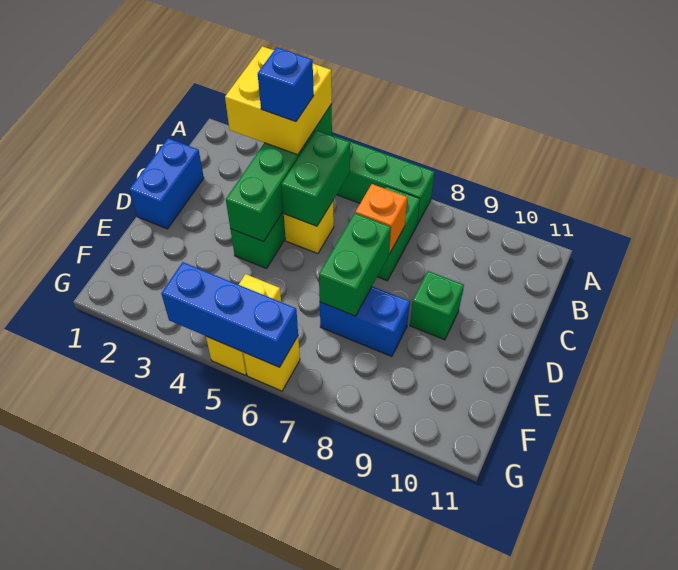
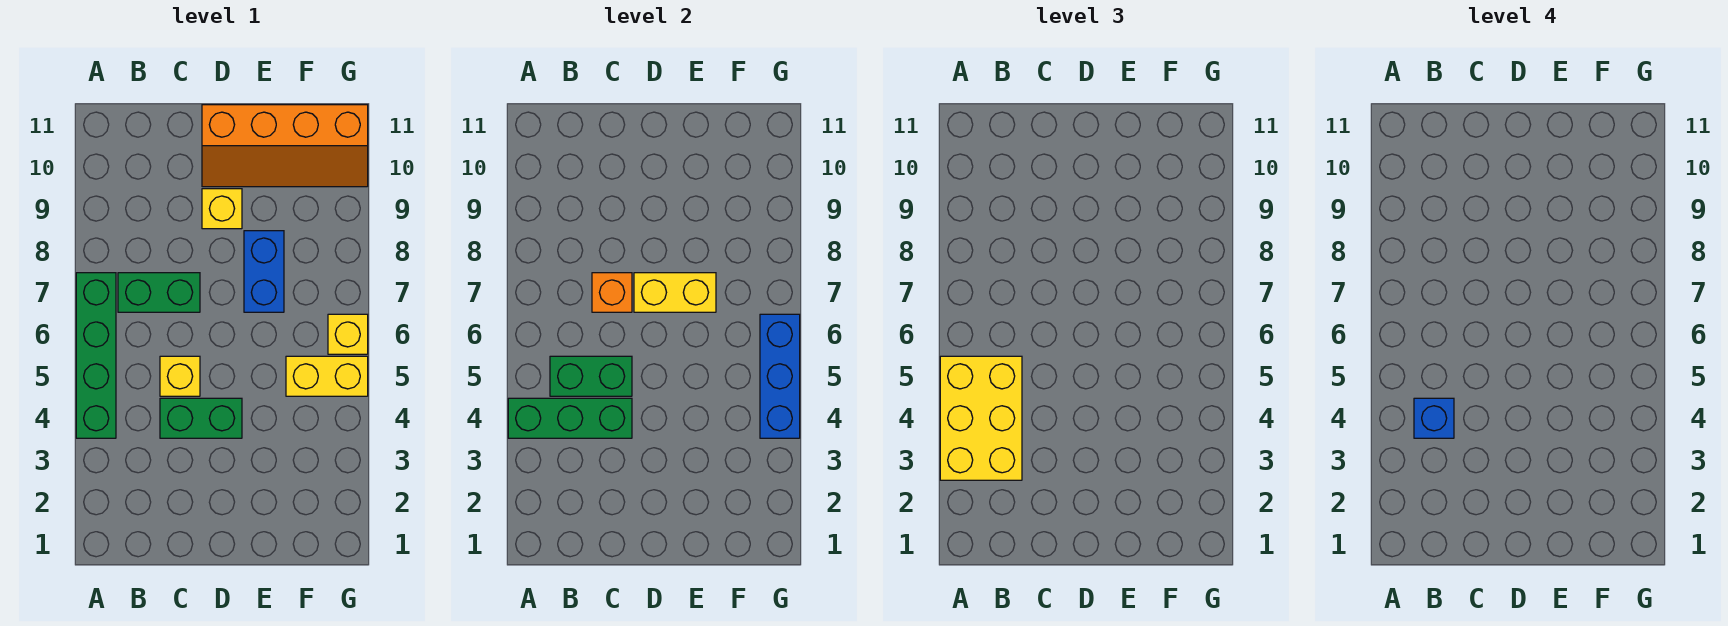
yellow brick A3:B4 level 3 -> yellow brick A3:B5 level 3
green brick A4:D4 level 2 -> green brick A4:C4 level 2
blue brick C1:D1 level 1 -> none
green brick D7:E7 level 2 -> yellow brick D7:E7 level 2
green brick D9 level 1 -> yellow brick D9 level 1
none -> orange slope D10:G11 level 1 top 11

